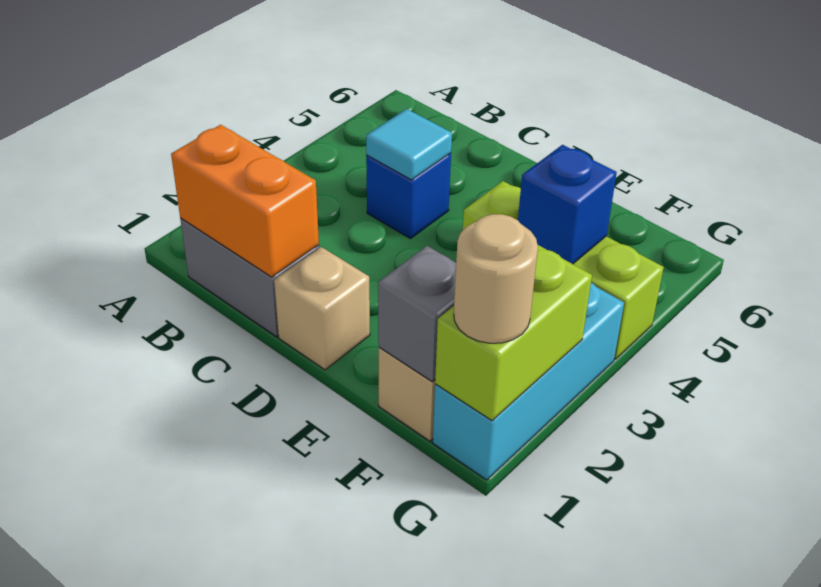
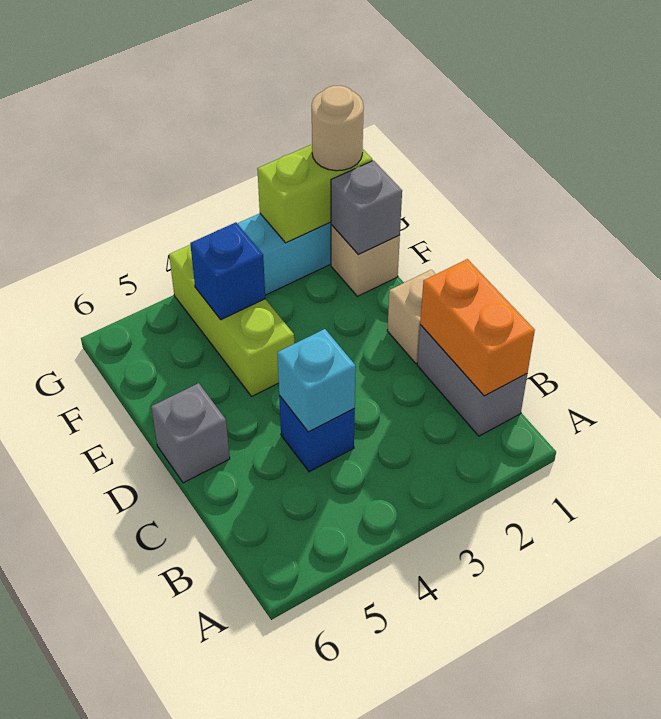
cyan tile C4 level 2 -> cyan brick C4 level 2
none -> grey brick D6 level 1

